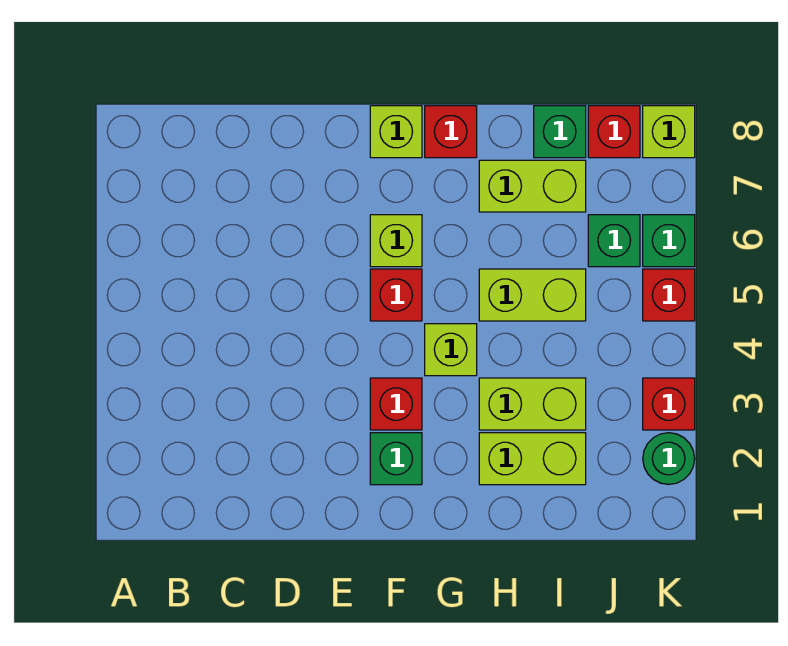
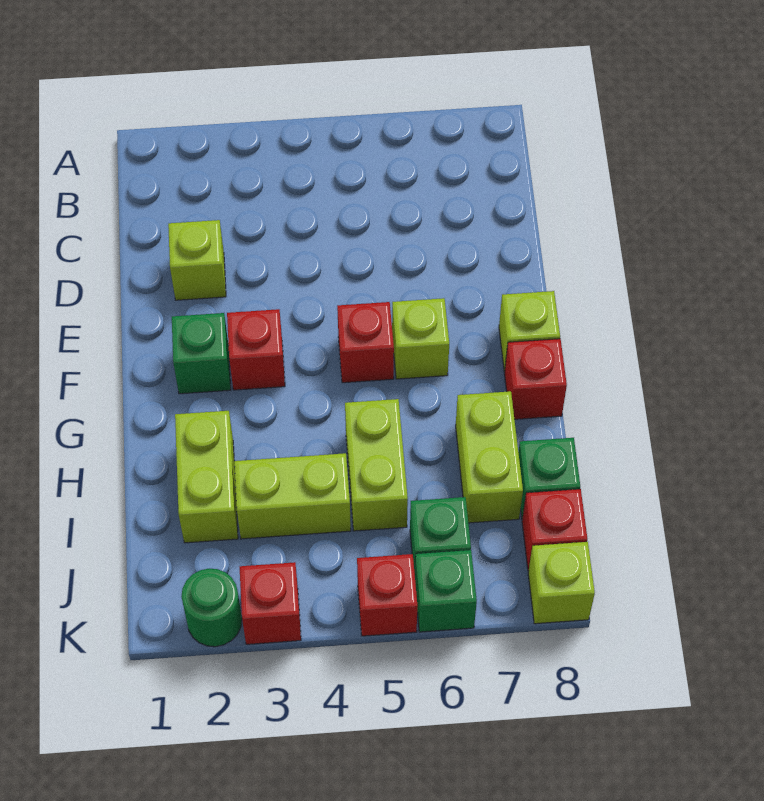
lime brick G4 level 1 -> lime brick D2 level 1
lime brick H3:I3 level 1 -> lime brick I3:I4 level 1

